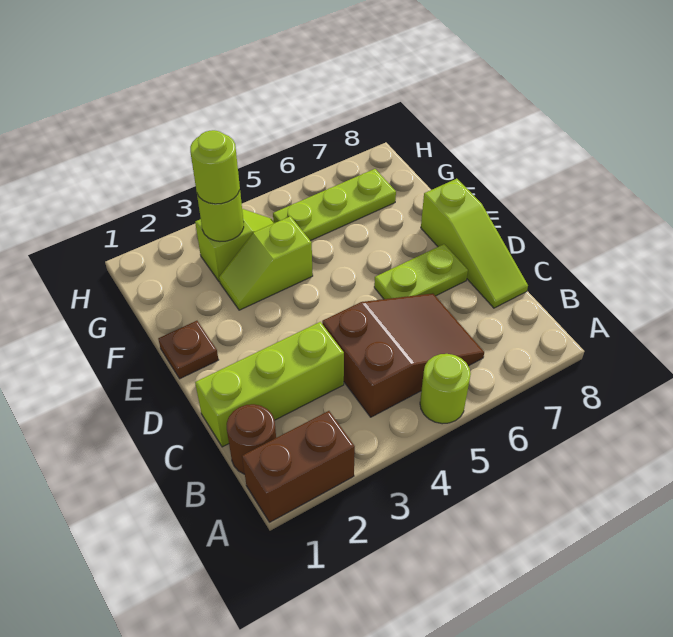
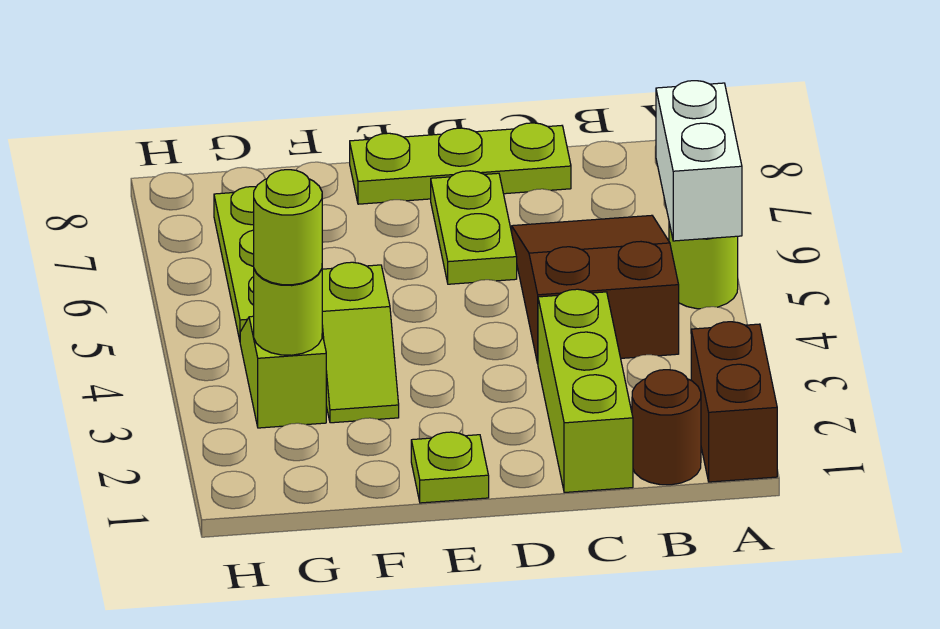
none -> white brick A5:A6 level 2
lime slope C8:E8 level 1 top E -> lime plate C8:E8 level 1
brown plate E1 level 1 -> lime plate E1 level 1

